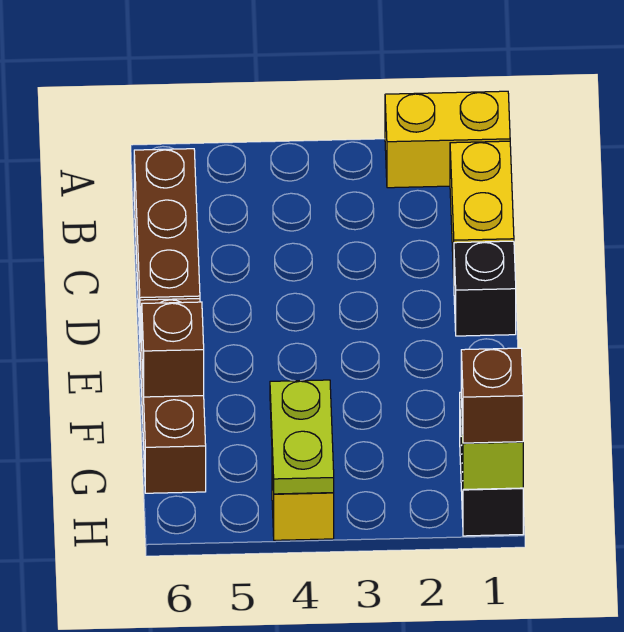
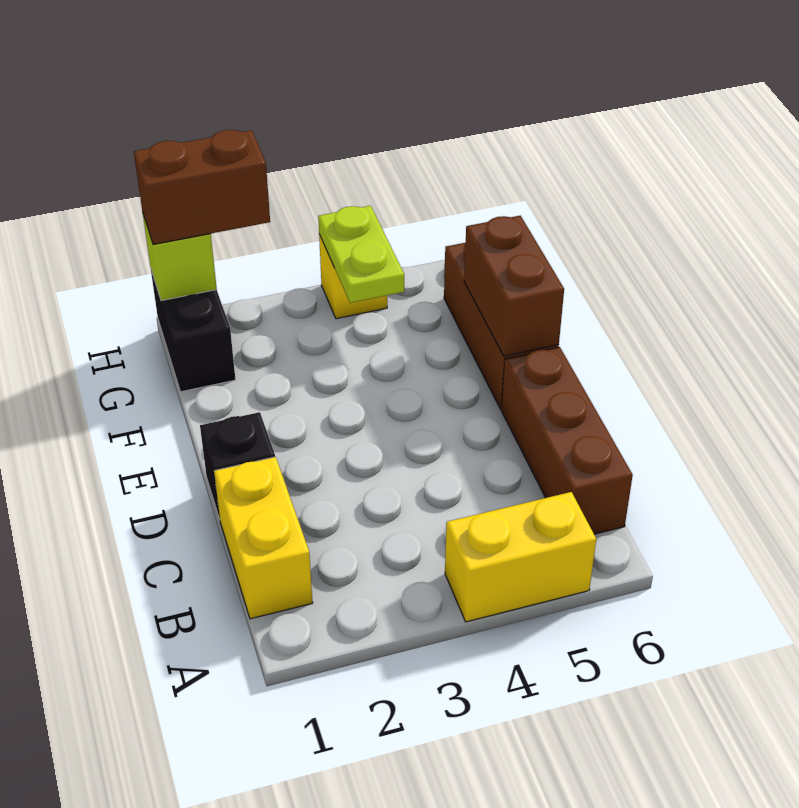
yellow brick A1:A2 level 1 -> yellow brick A4:A5 level 1
brown brick F6 level 2 -> brown brick E6:F6 level 2
brown brick H1 level 3 -> brown brick H1:H2 level 3

